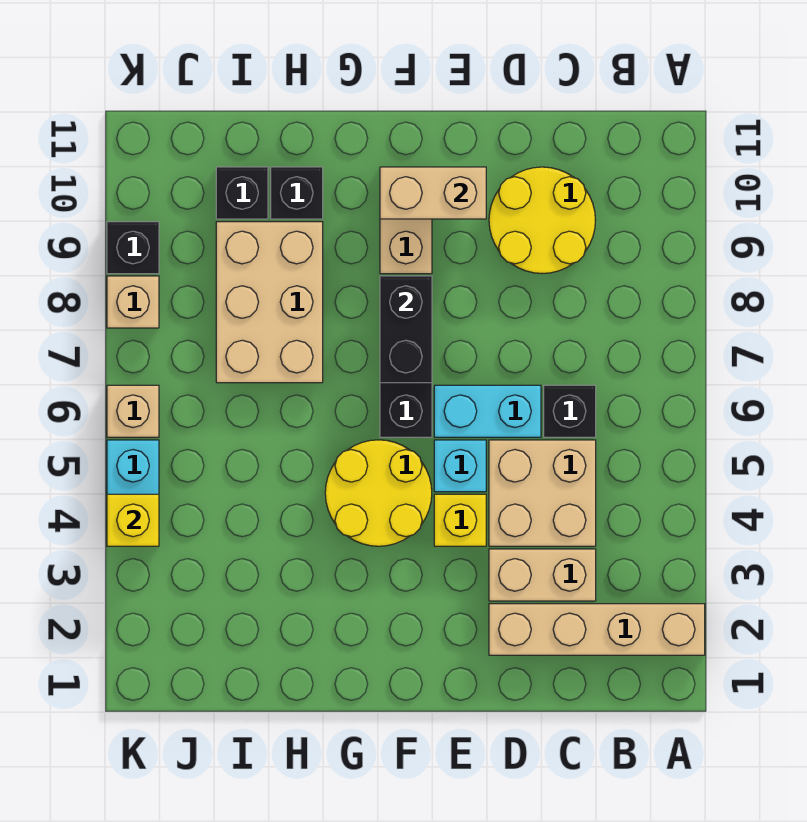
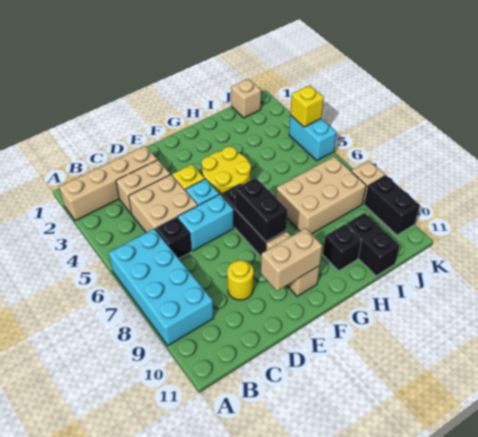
none -> cyan brick A6:B9 level 1
yellow round brick C9:D10 level 1 -> yellow round brick D9 level 1
tan brick H7:I9 level 1 -> tan brick H7:J8 level 1
black brick I10 level 1 -> black brick I10:I11 level 1
tan brick K6 level 1 -> tan brick J1 level 1
black brick K9 level 1 -> black brick K9:K10 level 1

